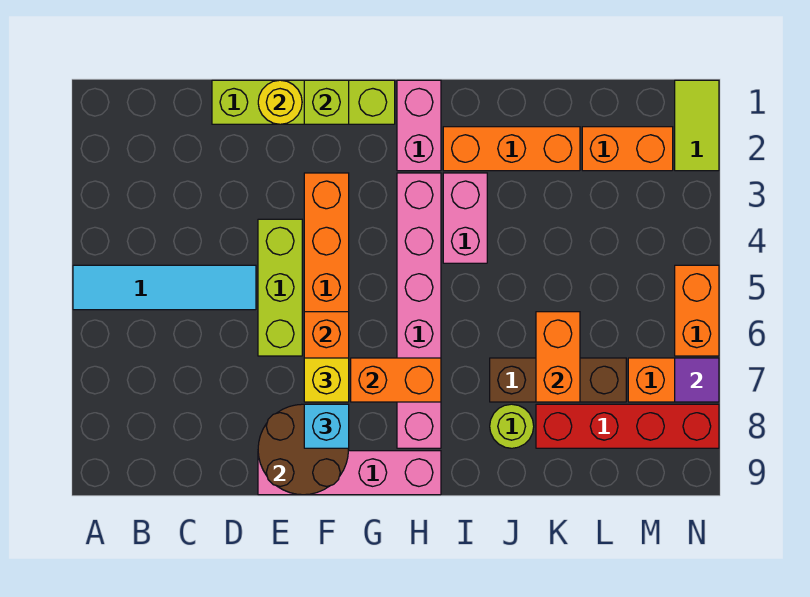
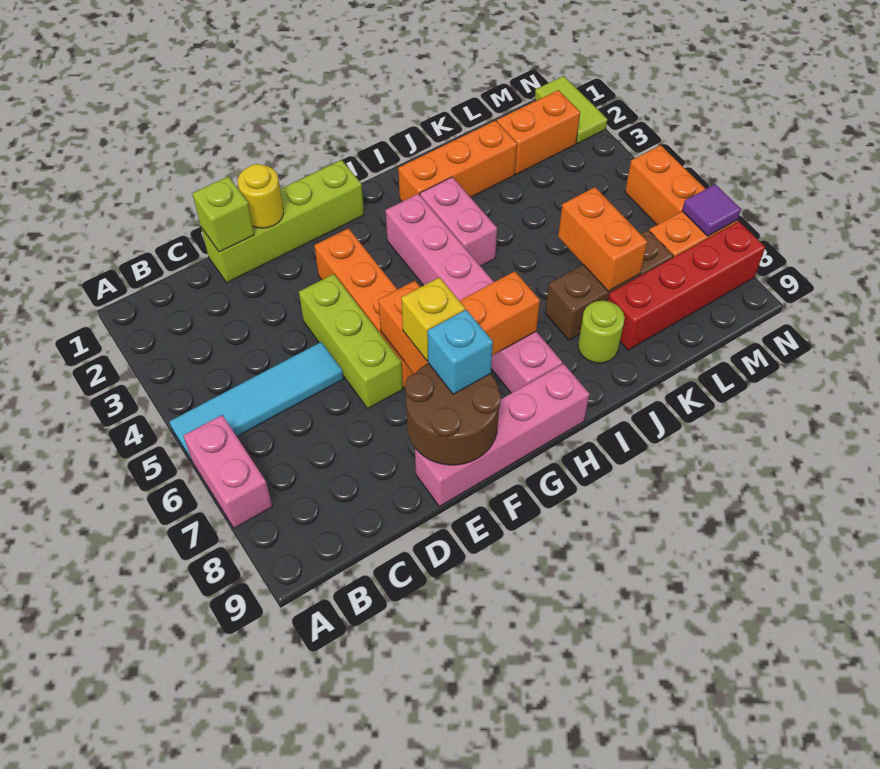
lime brick F1 level 2 -> lime brick D1 level 2
pink brick H1:H2 level 1 -> pink brick A6:A7 level 1

